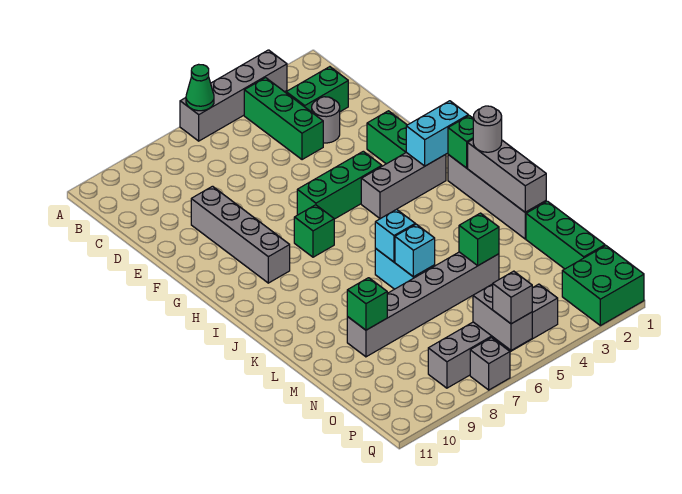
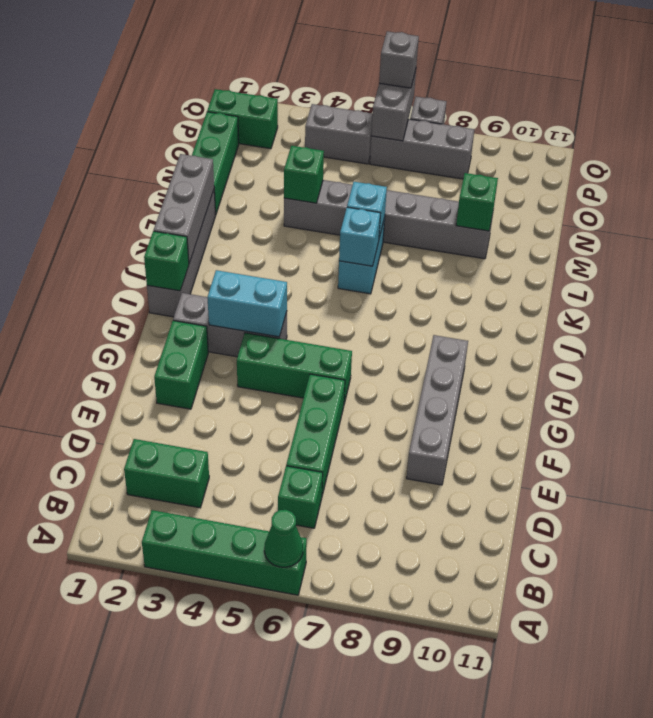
grey brick A3:A6 level 1 -> green brick A3:A6 level 1
green brick B4:D4 level 1 -> green brick D6:F6 level 1
grey round brick D3 level 1 -> none
cyan brick H1:H2 level 2 -> cyan brick H3:H4 level 2
green brick H7 level 1 -> green brick C6 level 1
grey round brick J1 level 3 -> none
green brick P1:Q2 level 1 -> green brick P1:P2 level 1

